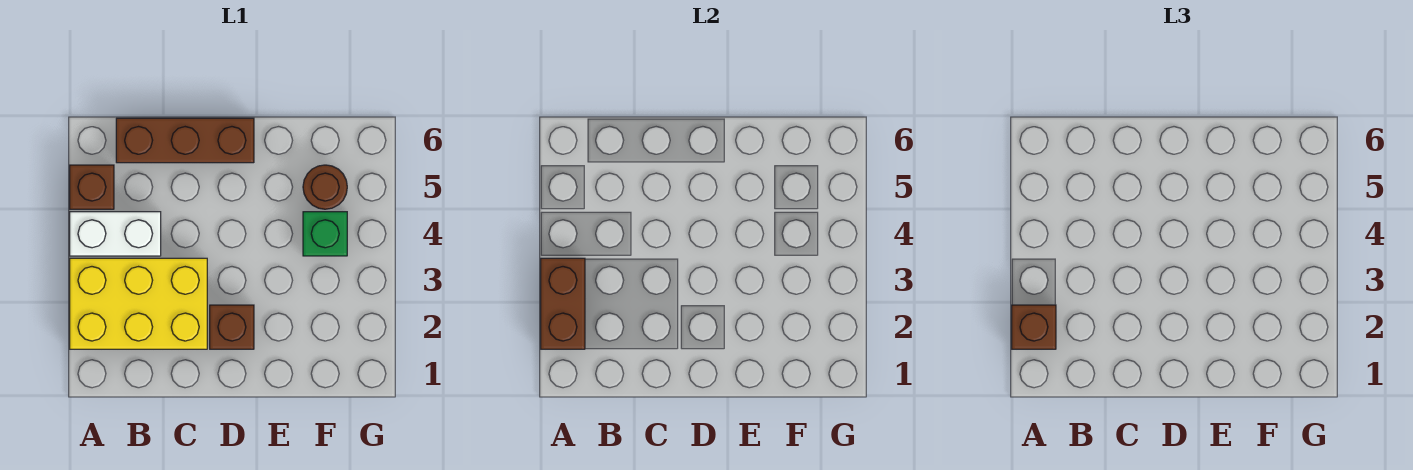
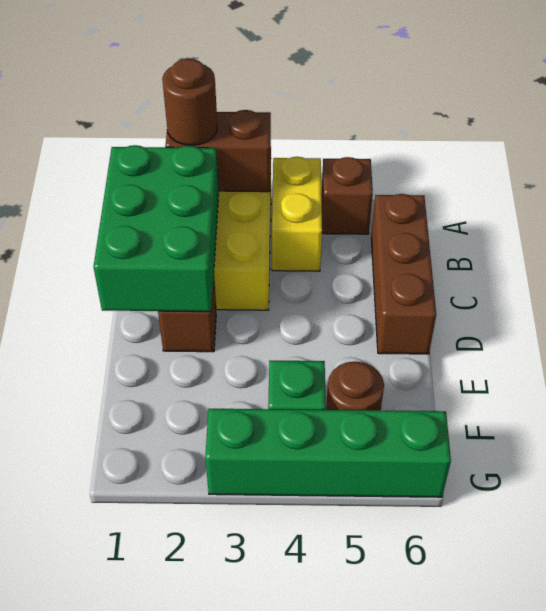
brown brick A2 level 3 -> brown round brick A2 level 3
white brick A4:B4 level 1 -> yellow brick A4:B4 level 1
none -> green brick B1:D2 level 2
none -> green brick G3:G6 level 1

